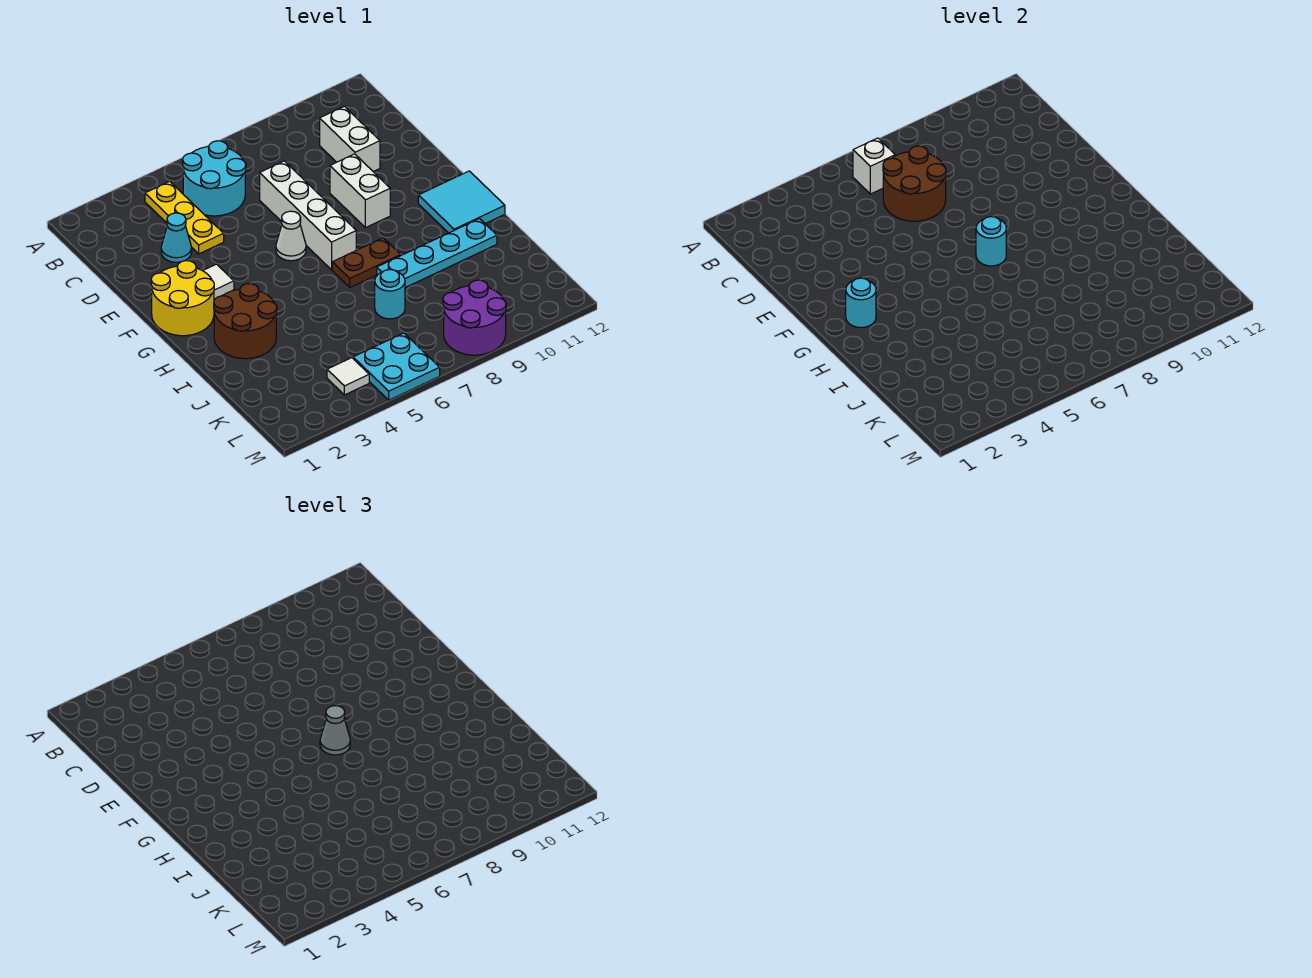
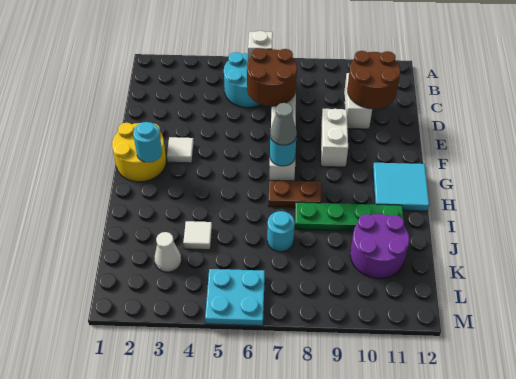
yellow plate B4:D4 level 1 -> none
cyan cone D3 level 1 -> none
white cone F6 level 1 -> white cone K3 level 1
brown round brick H2:I3 level 1 -> brown round brick C10:D11 level 2
cyan plate I8:I11 level 1 -> green plate I8:I11 level 1
white tile L4 level 1 -> white tile J4 level 1
purple round brick L8:M9 level 1 -> purple round brick J10:K11 level 1

